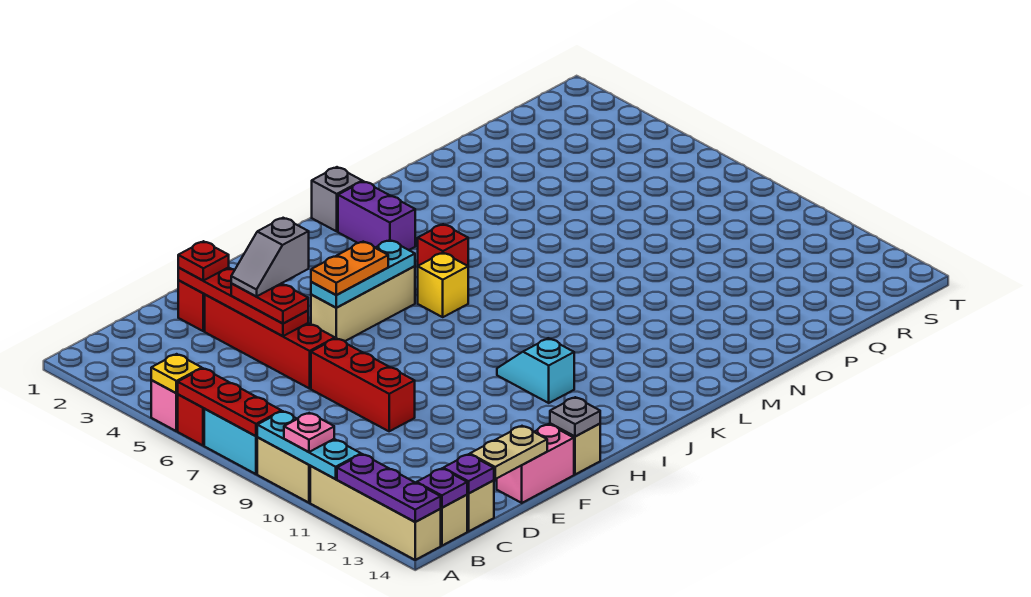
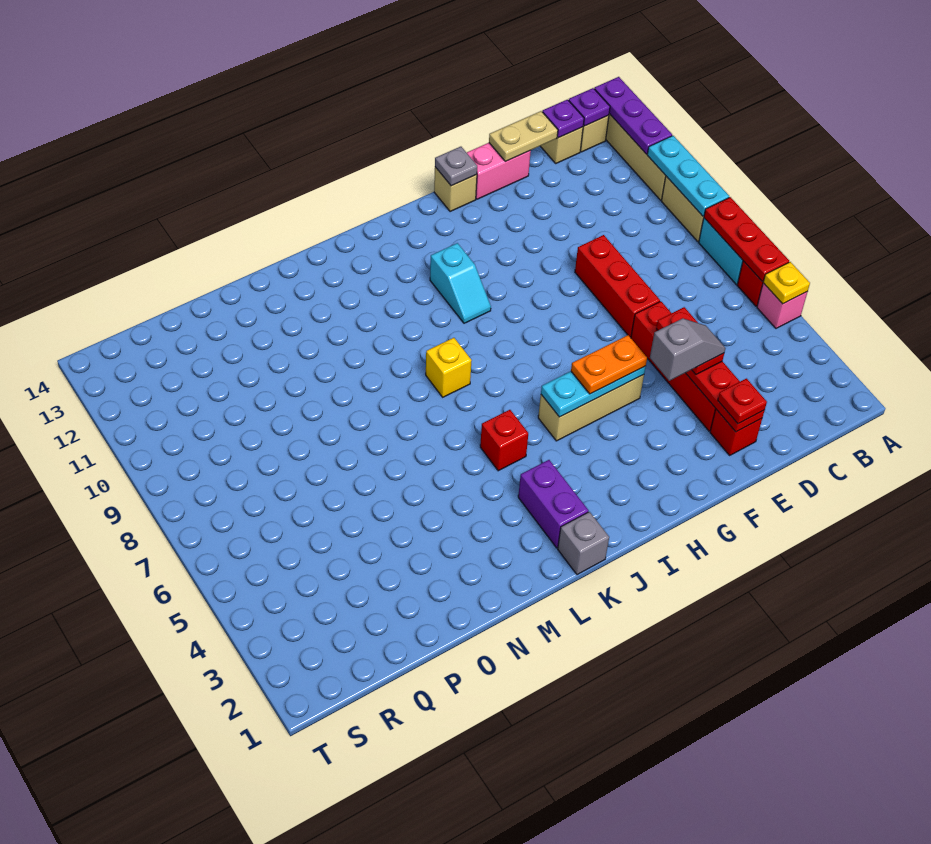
pink plate A10 level 3 -> none
yellow brick J6 level 1 -> yellow brick K8 level 1

